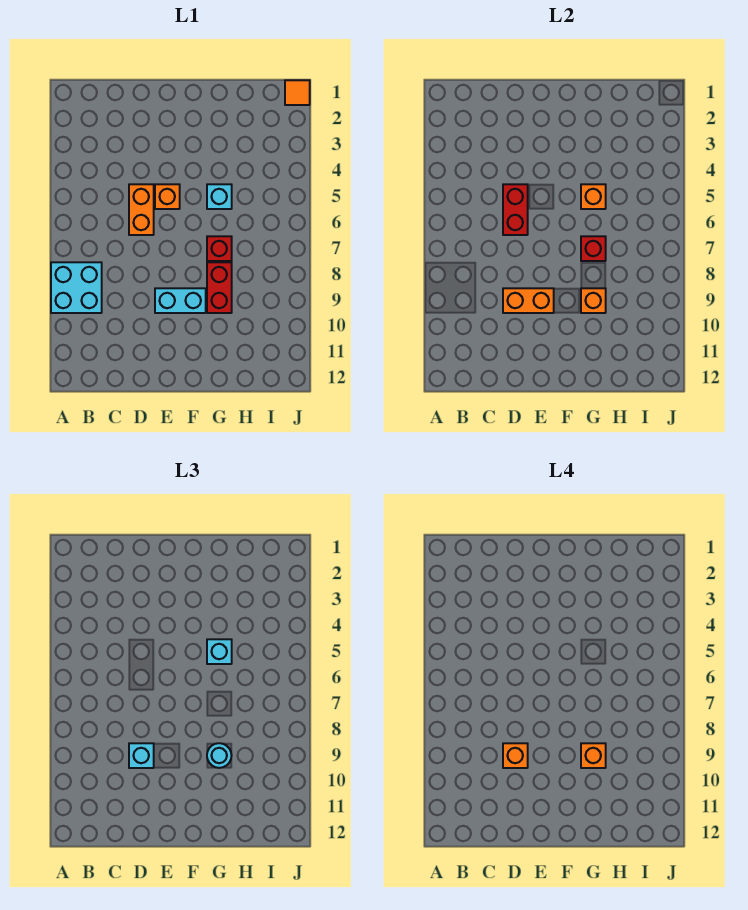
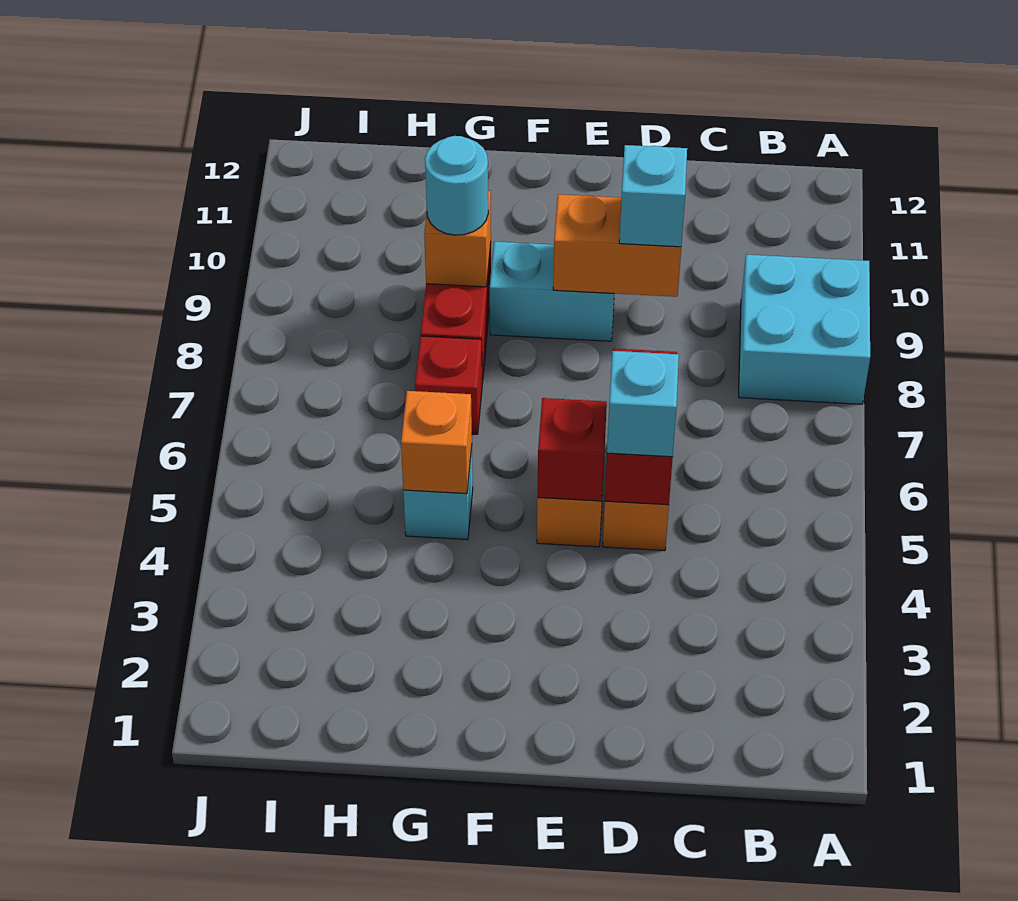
orange brick D9 level 4 -> none
cyan brick G5 level 3 -> cyan brick D5 level 3
red brick G7 level 2 -> red brick E5 level 2
orange brick G9 level 4 -> none
orange tile J1 level 1 -> none

